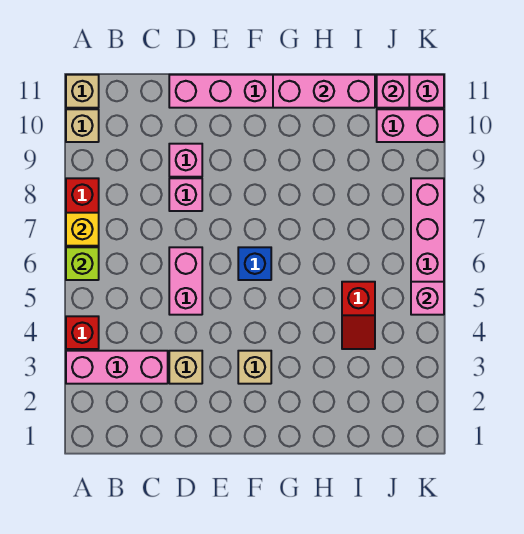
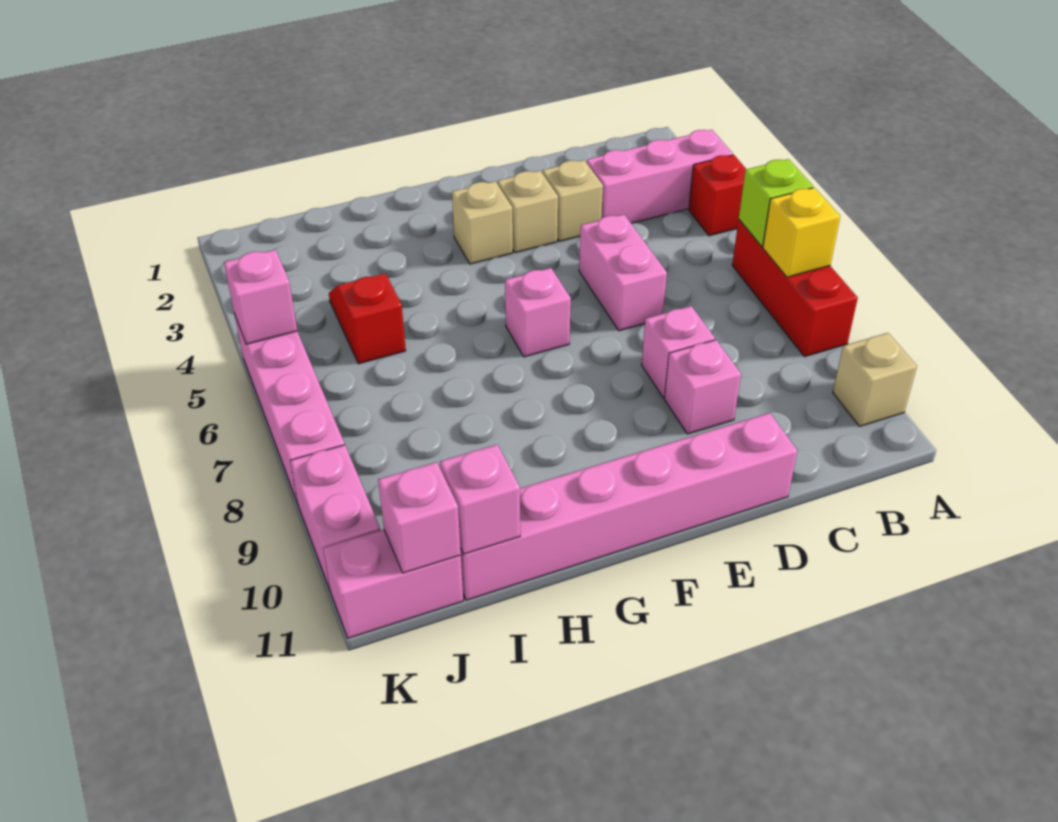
tan brick A11 level 1 -> tan brick E3 level 1
blue brick F6 level 1 -> pink brick F6 level 1
pink brick G11:I11 level 2 -> pink brick I11 level 2
pink brick J10:K10 level 1 -> pink brick K9:K10 level 1

